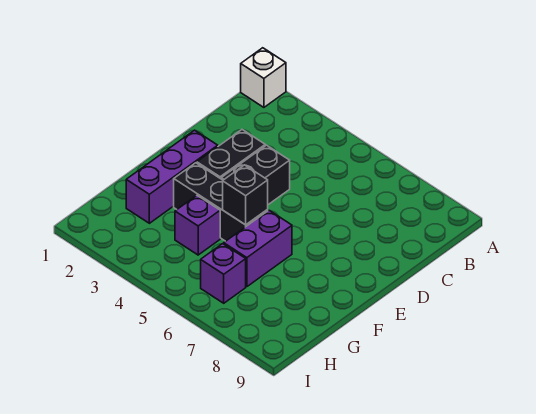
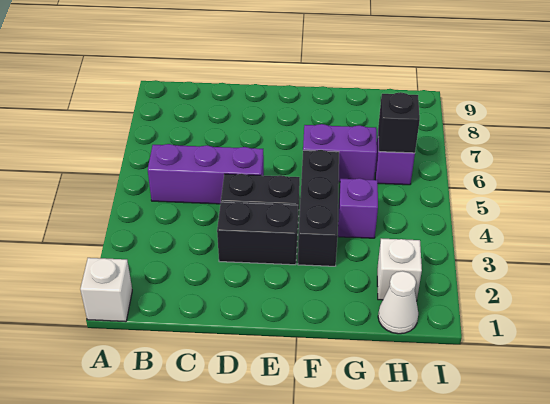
purple brick E2:G2 level 1 -> purple brick B5:D5 level 1
black brick F5 level 2 -> black brick H6 level 2
none -> white cone H1 level 1
none -> white brick H2 level 1

